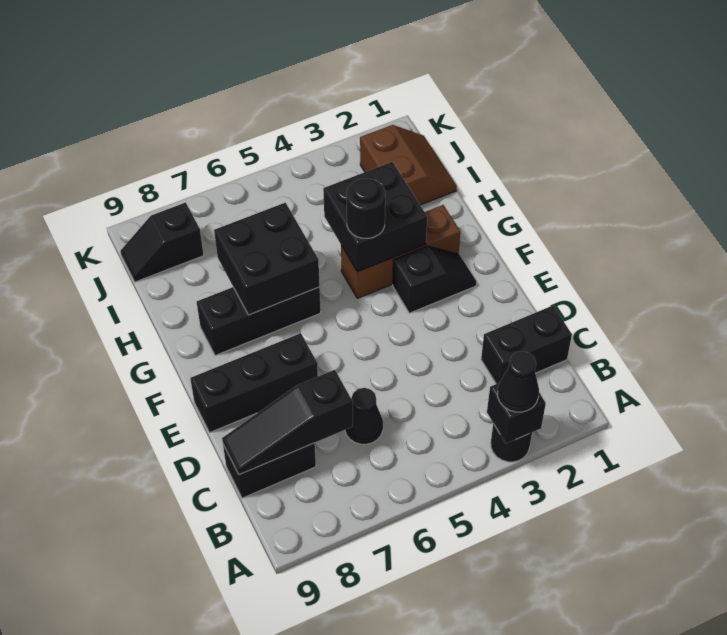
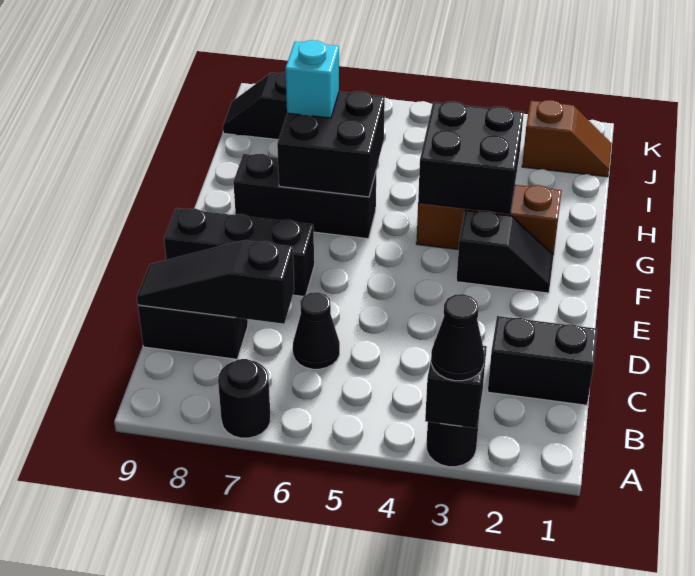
black round brick G4 level 3 -> black round brick A7 level 1
none -> cyan brick H7 level 3
brown slope I1:J2 level 1 top 2 -> brown slope J1:J2 level 1 top 2

